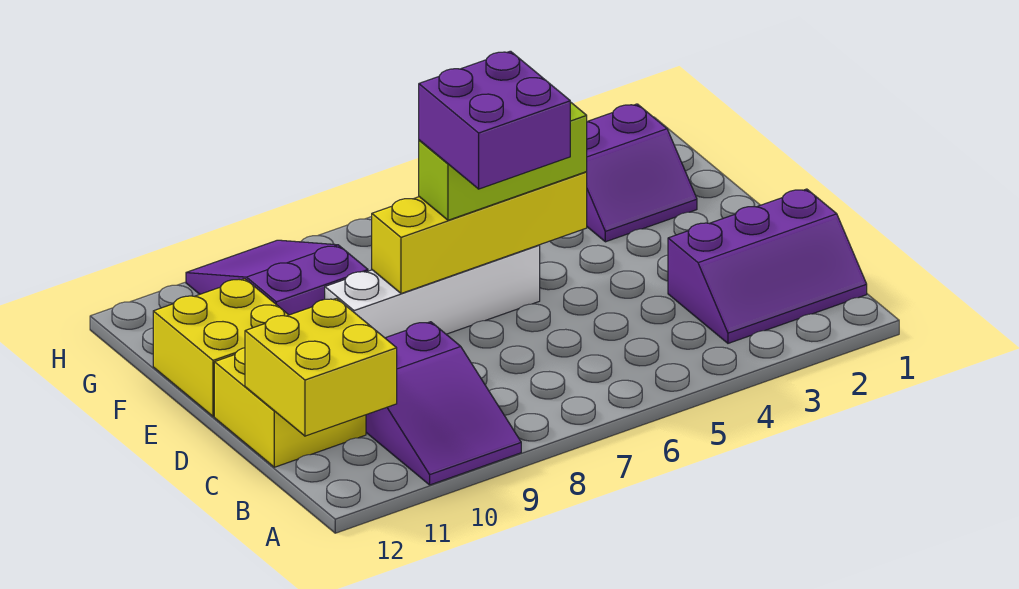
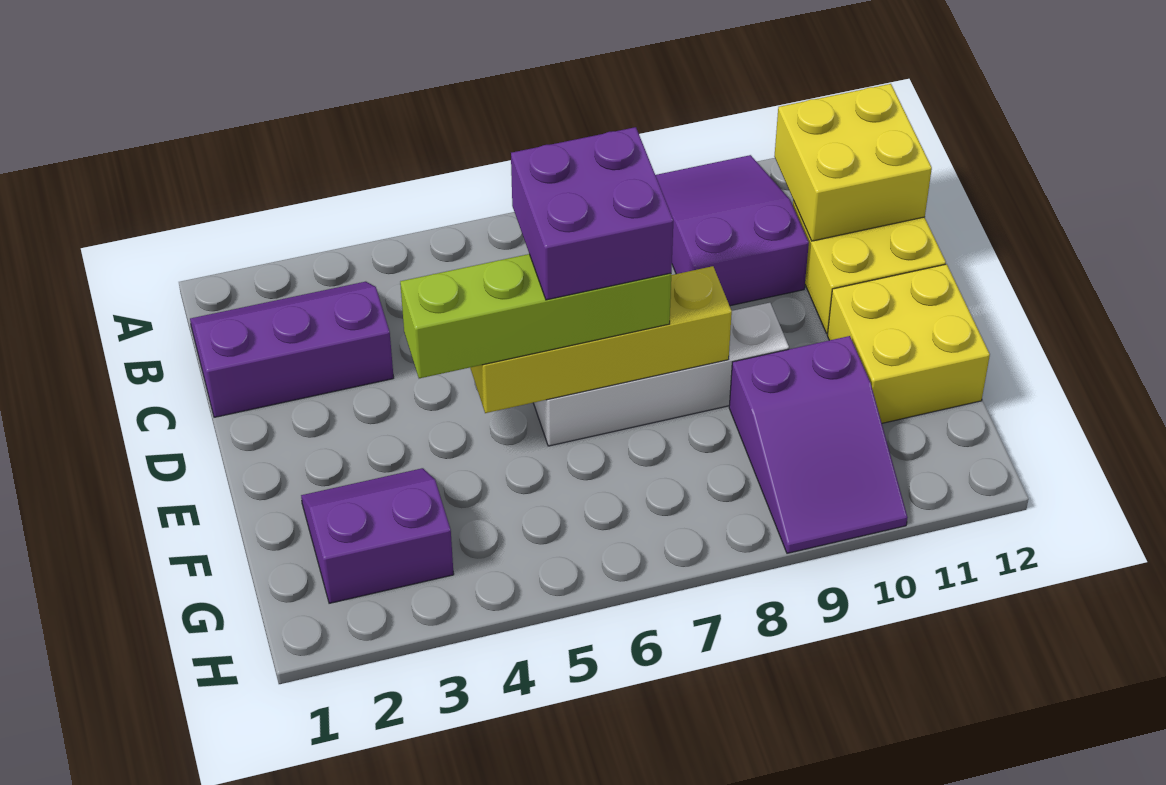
lime brick E5:E7 level 3 -> lime brick E4:E7 level 3

